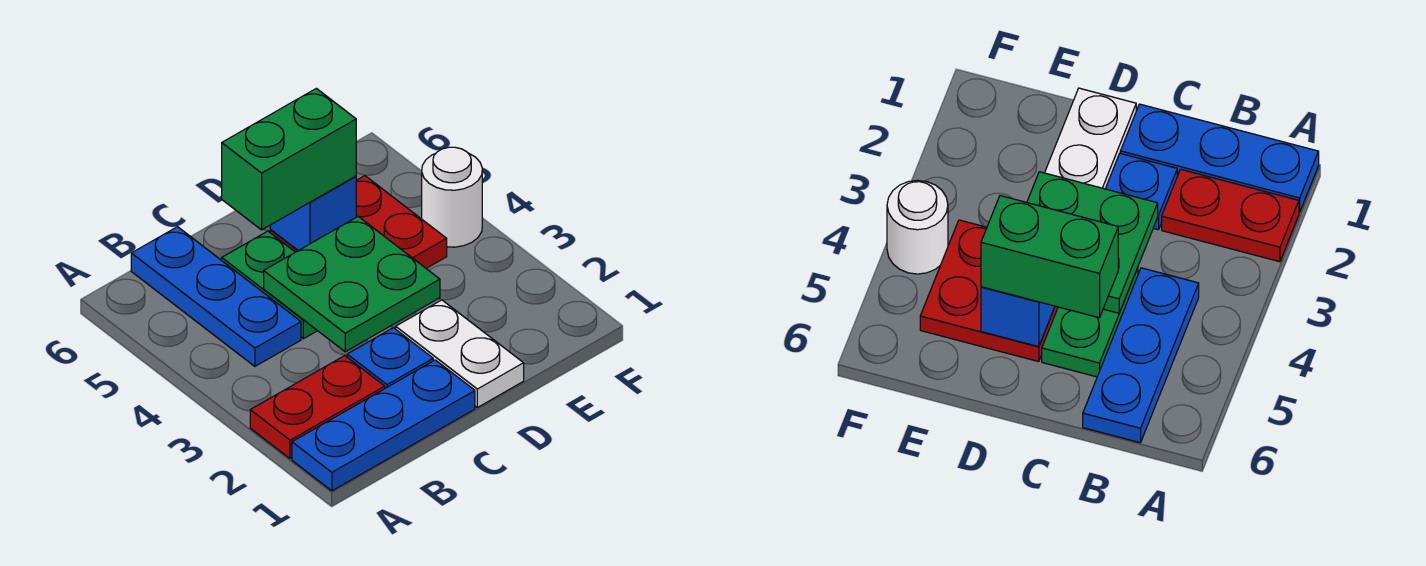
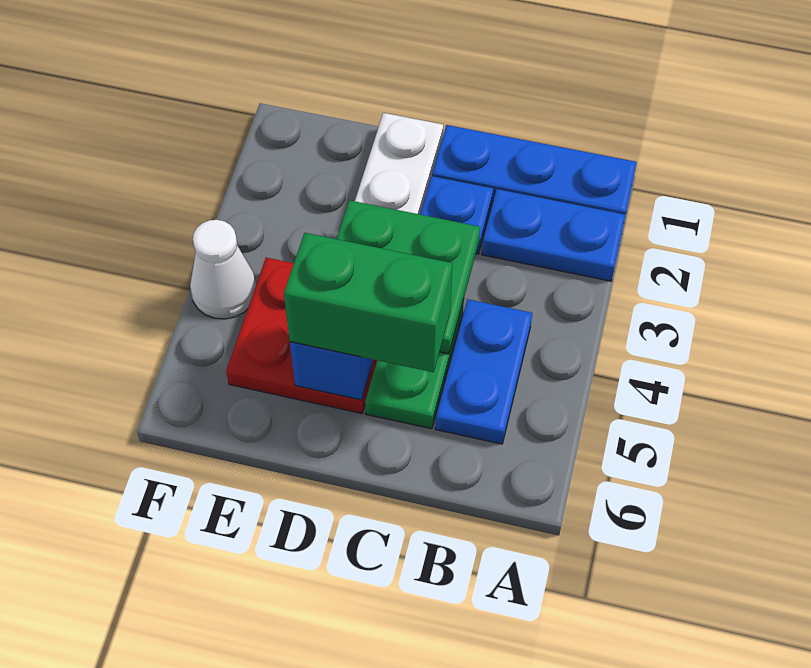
red plate A2:B2 level 1 -> blue plate A2:B2 level 1
blue plate B4:B6 level 1 -> blue plate B4:B5 level 1
white round brick F4 level 1 -> white cone F4 level 1

